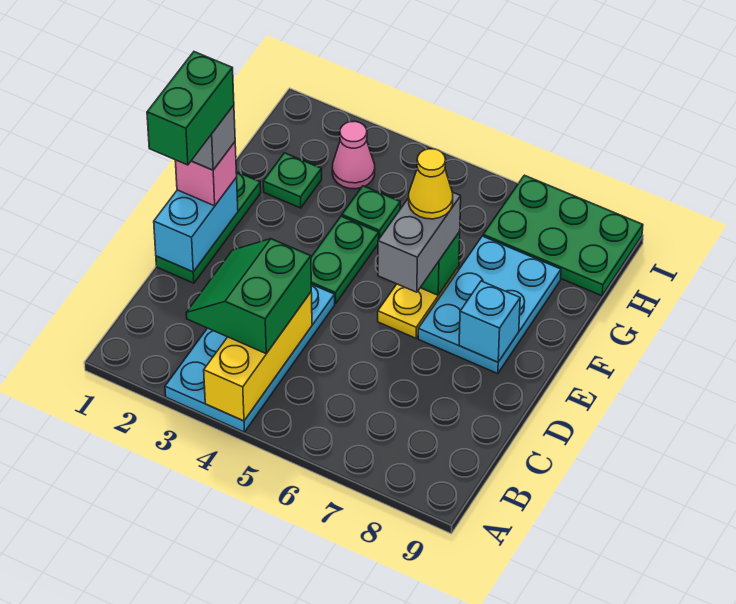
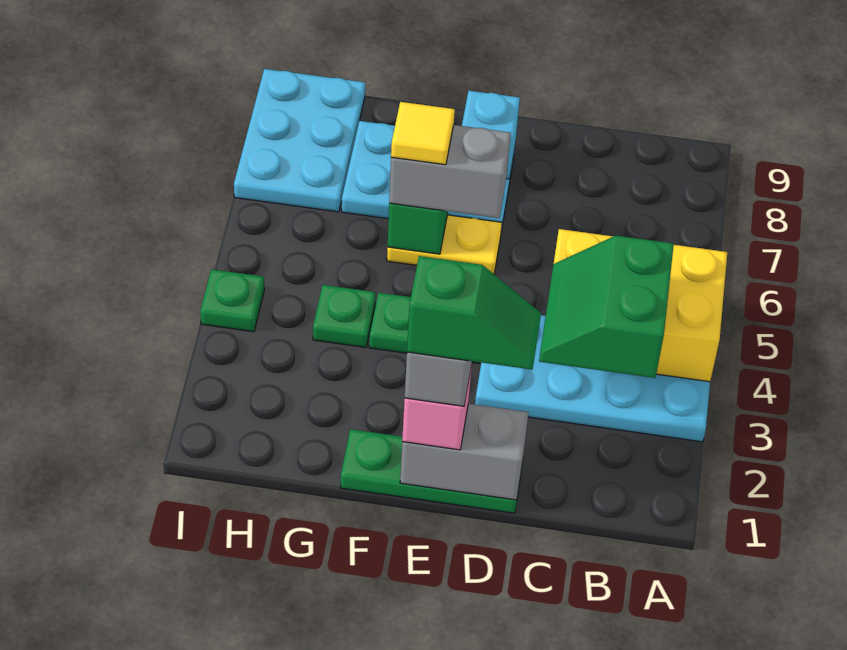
yellow brick A4:C4 level 2 -> yellow brick A4:C5 level 2
green slope B3:C4 level 3 top 4 -> green slope B3:C4 level 3 top B
cyan brick D1:E1 level 2 -> grey brick D1:E1 level 2
green brick D1:E1 level 5 -> green slope D1:E1 level 5 top E
yellow cone F6 level 4 -> yellow tile F6 level 4
green plate G2 level 1 -> green plate I4 level 1
pink cone H3 level 1 -> none
green plate H7:I9 level 1 -> cyan plate H7:I9 level 1

